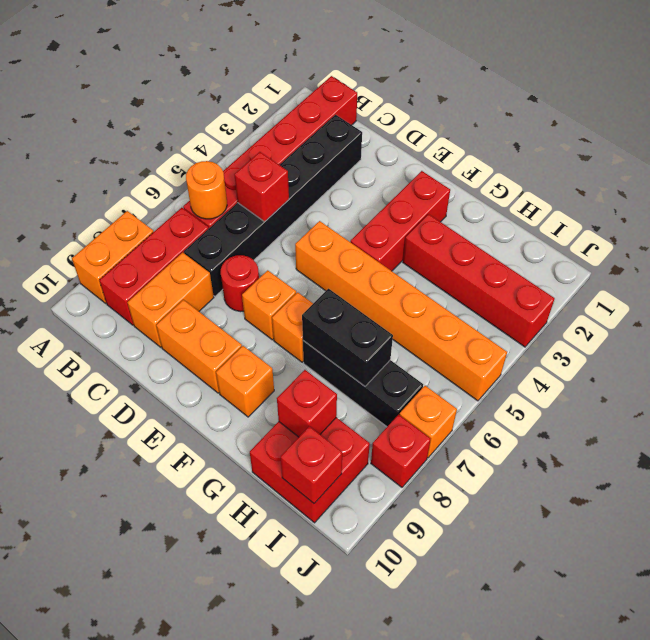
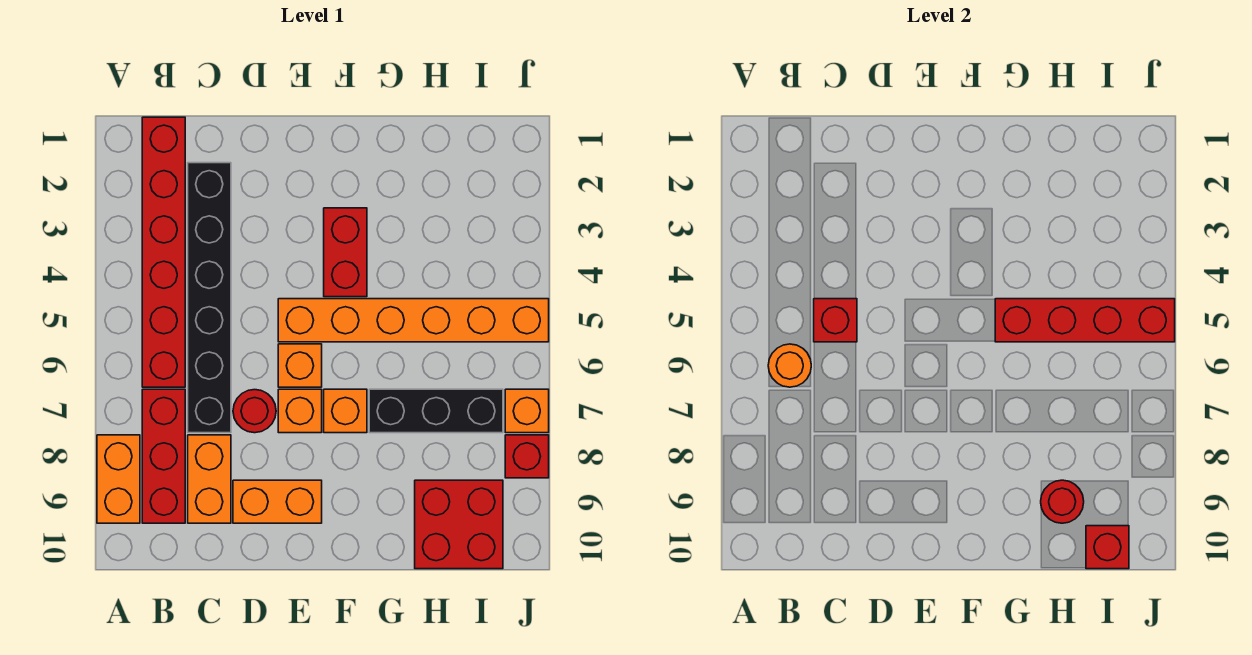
red brick F2:F4 level 1 -> red brick F3:F4 level 1
orange brick F9 level 1 -> orange brick E6 level 1
red brick G3:J3 level 1 -> red brick G5:J5 level 2
black brick G7:H7 level 2 -> none
red brick H9 level 2 -> red round brick H9 level 2

